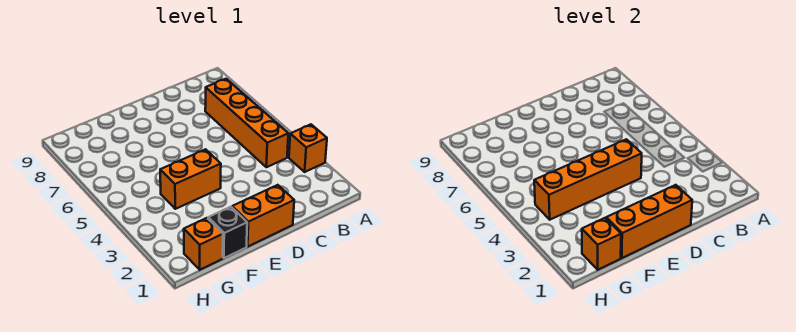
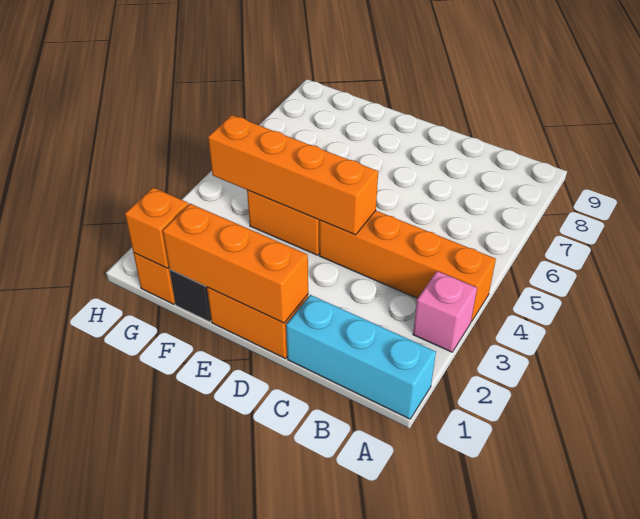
none -> cyan brick A1:C1 level 1
orange brick A3 level 1 -> pink brick A3 level 1
orange brick B4:B7 level 1 -> orange brick A4:D4 level 1

